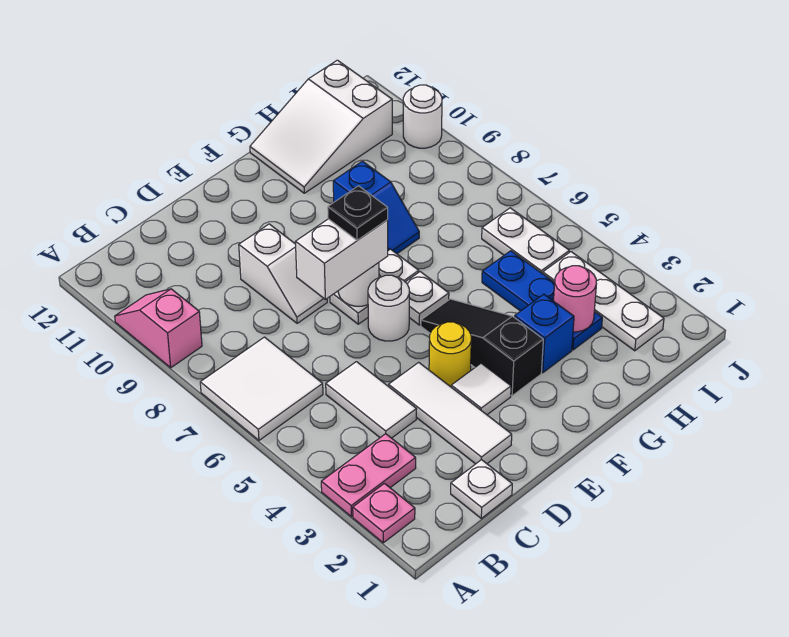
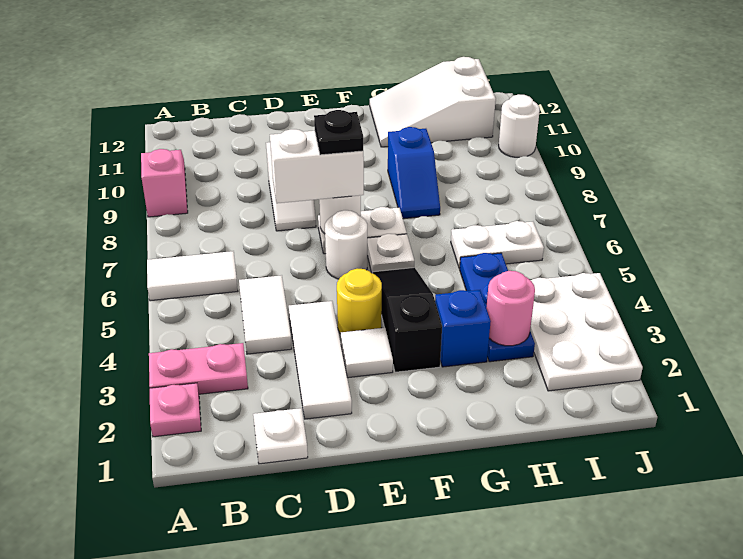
white tile A6:B7 level 1 -> white tile A6:B6 level 1
white plate I2:I4 level 1 -> white plate I2:J4 level 1
white plate I5:I6 level 1 -> white plate H6:I6 level 1

